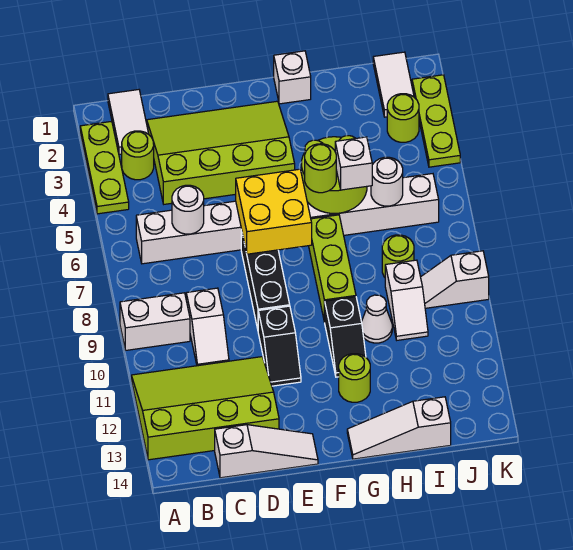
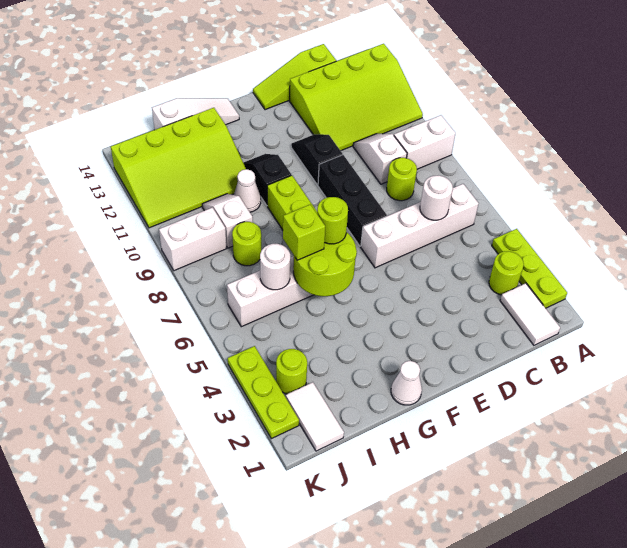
lime slope C2:F4 level 1 top 4 -> lime slope H11:K13 level 1 top 13
white slope C14:E14 level 1 top C -> lime slope C14:E14 level 1 top C
yellow brick E6:F7 level 2 -> none
white brick G1 level 1 -> white cone G1 level 1
lime round brick G12 level 1 -> lime round brick C8 level 1
white brick H6 level 3 -> lime brick H6 level 3
white slope J9:K9 level 1 top K -> white brick J9:K9 level 1

